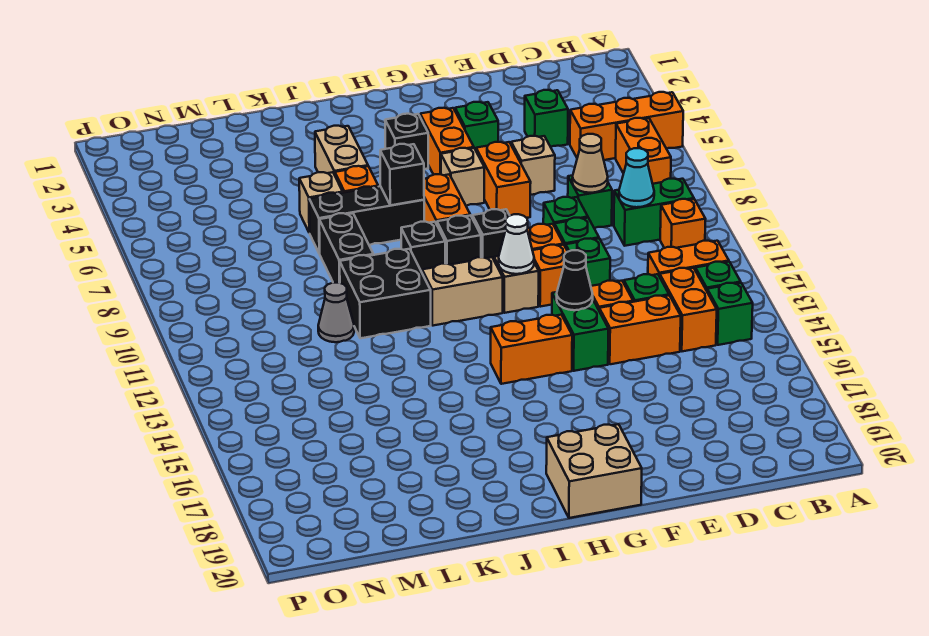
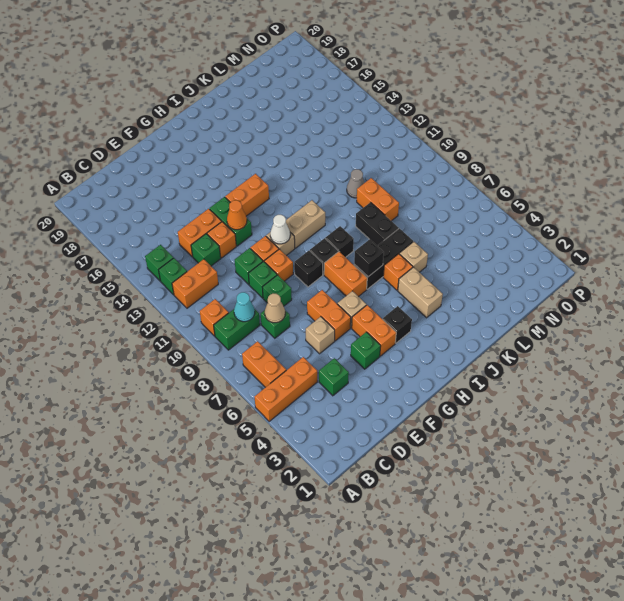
orange brick C13:C14 level 1 -> orange brick L9:L10 level 1
black cone F13 level 2 -> orange cone F13 level 2
tan brick G19:H20 level 1 -> none
black brick J10:K11 level 1 -> none

